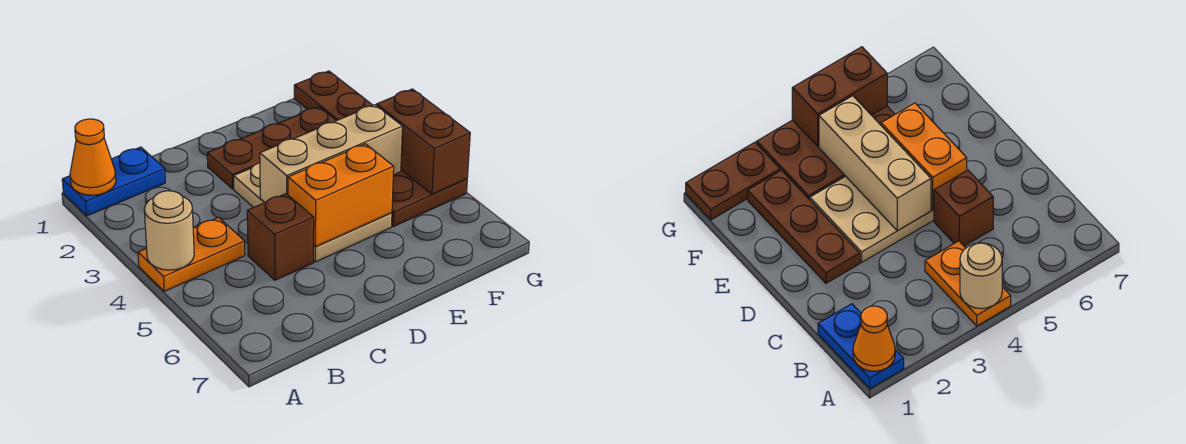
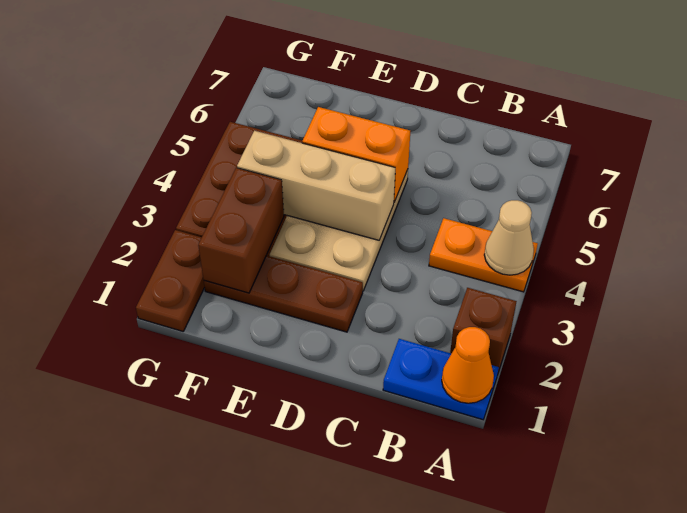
tan round brick A4 level 2 -> tan cone A4 level 2
brown brick C5 level 1 -> brown brick A2 level 1
brown brick G4:G5 level 2 -> brown brick F2:F3 level 2

